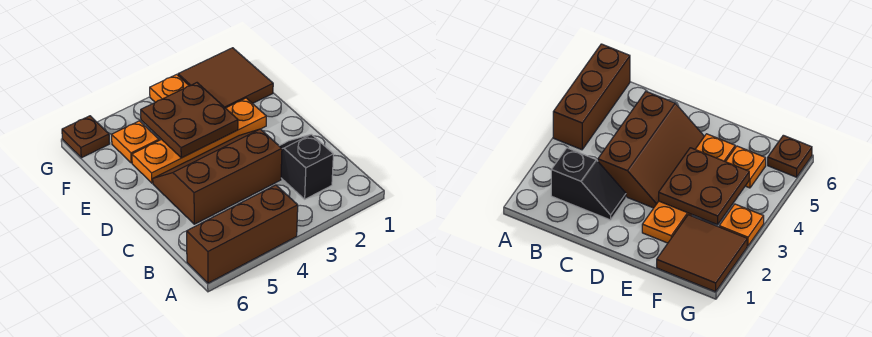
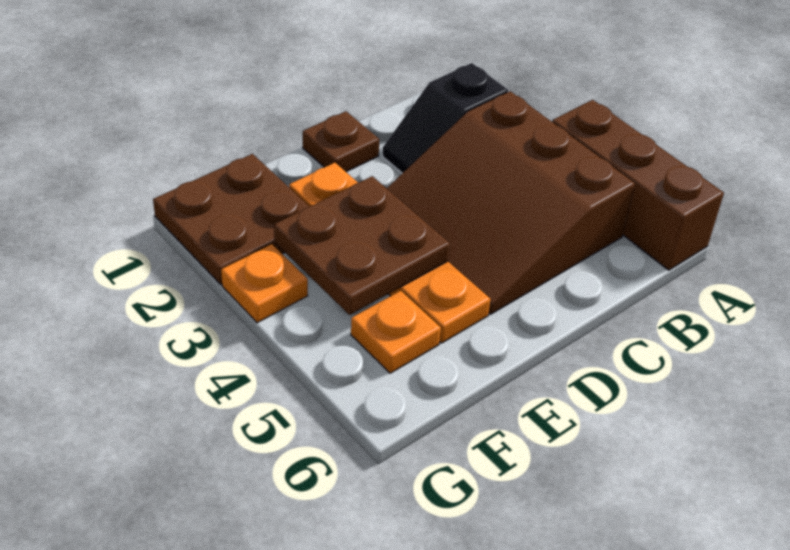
brown slope C3:D5 level 1 top C -> brown slope B3:D5 level 1 top B
brown tile F1:G2 level 1 -> brown plate F1:G2 level 1
brown plate G6 level 1 -> brown plate D1 level 1

